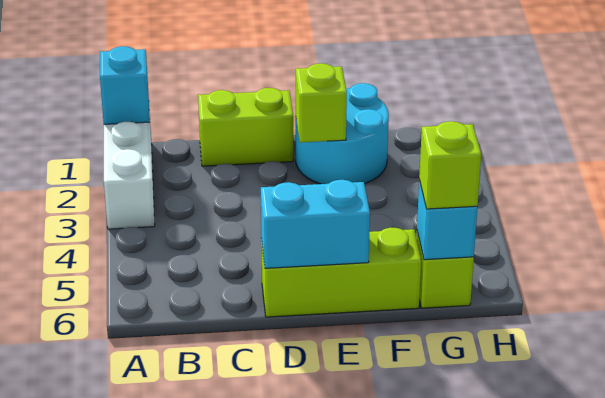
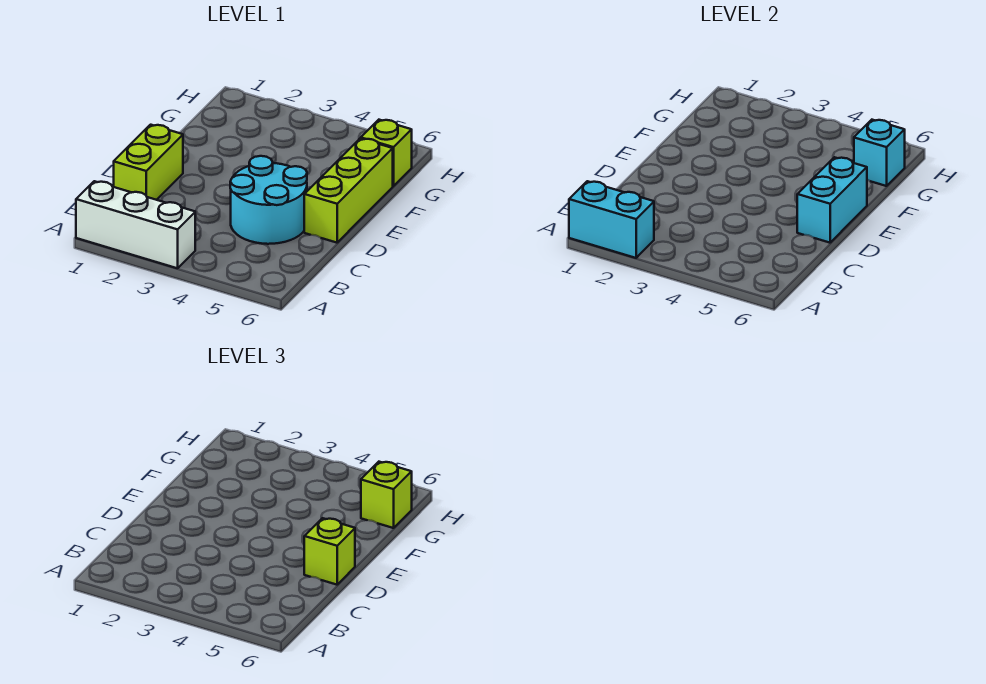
cyan brick A1 level 2 -> cyan brick A1:A2 level 2
cyan round brick E1:F2 level 1 -> cyan round brick C4:D5 level 1
lime brick E2 level 2 -> lime brick D6 level 3

